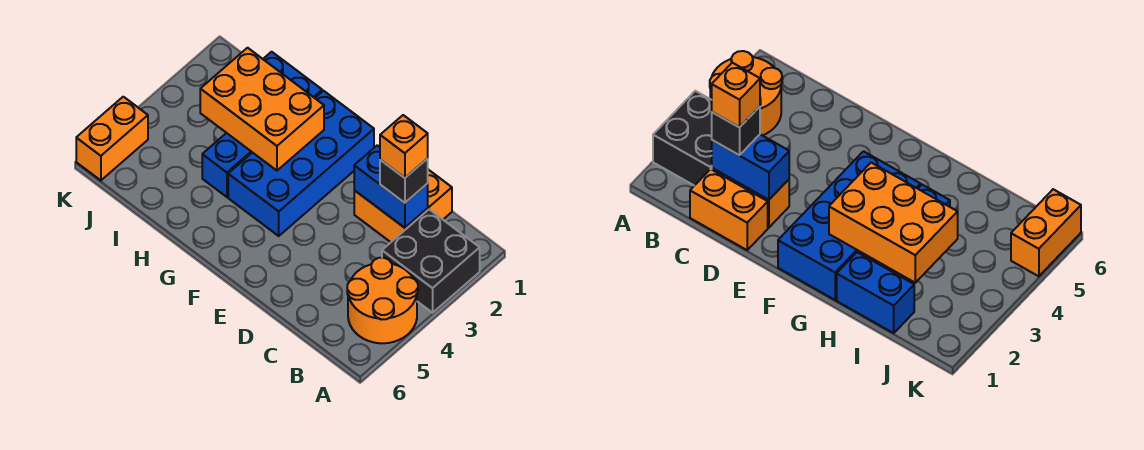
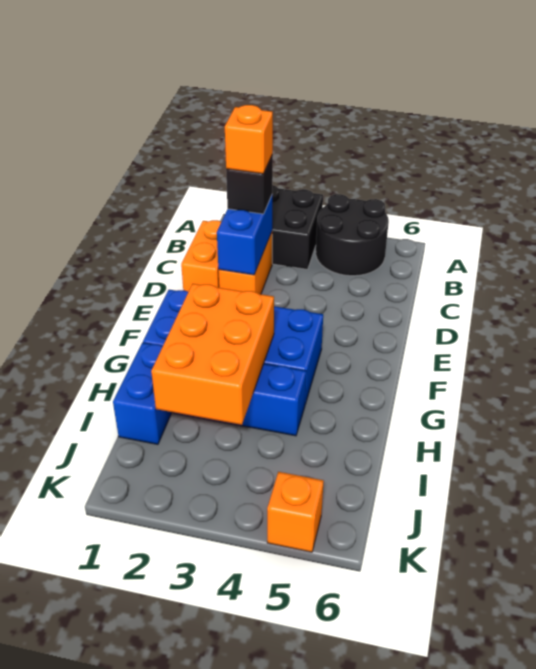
orange round brick A4:B5 level 1 -> black round brick A4:B5 level 1
orange brick K5:K6 level 1 -> orange brick K5 level 1

